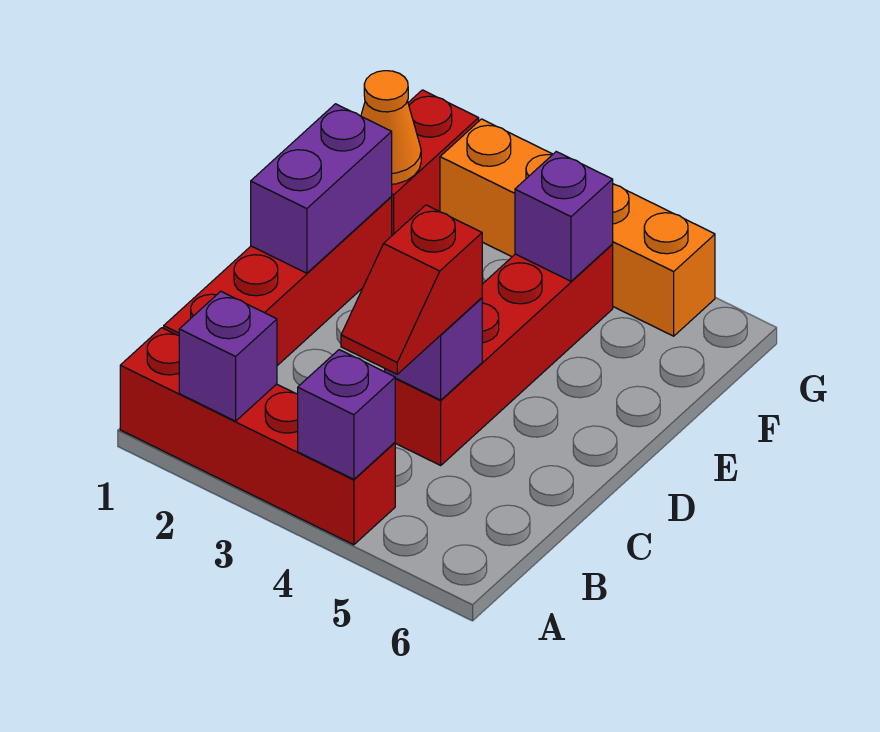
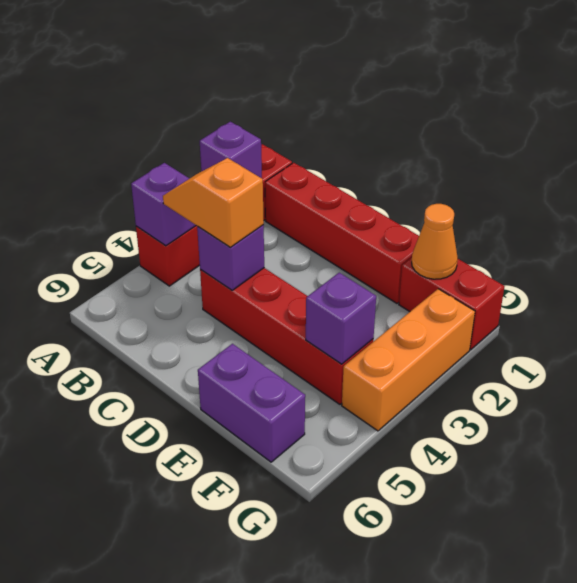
red slope B4:C4 level 3 top C -> orange slope B4:C4 level 3 top C
purple brick D1:E1 level 2 -> purple brick E6:F6 level 1
orange brick G2:G5 level 1 -> orange brick G2:G4 level 1

